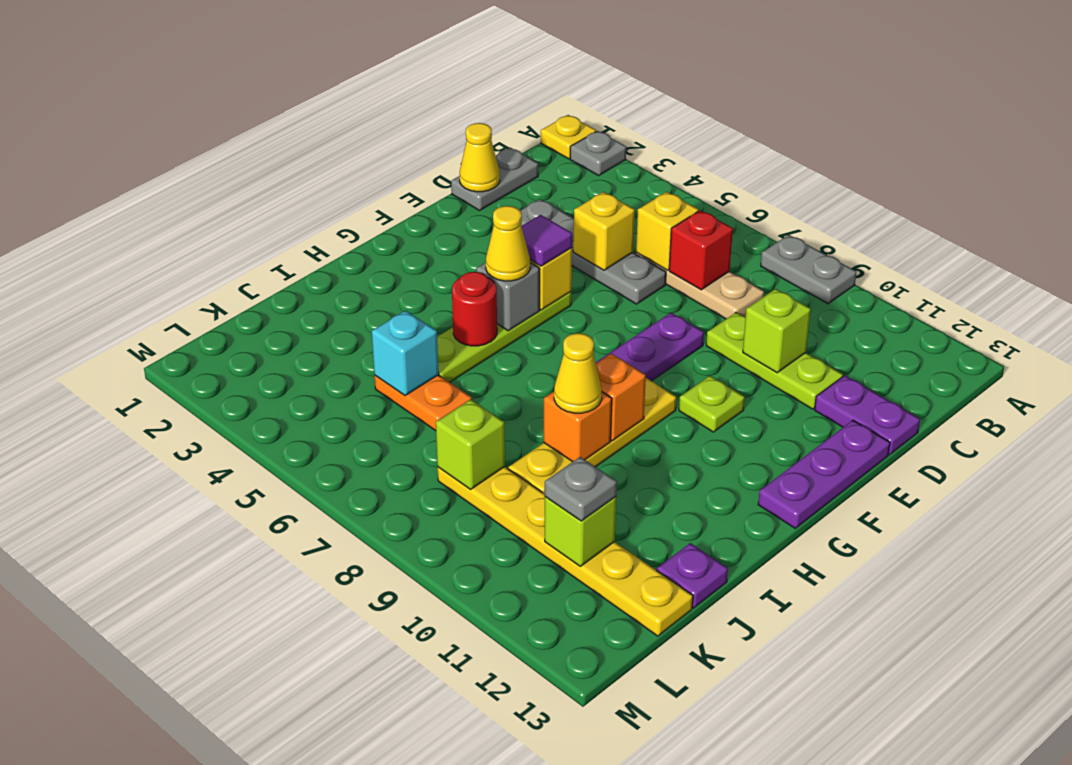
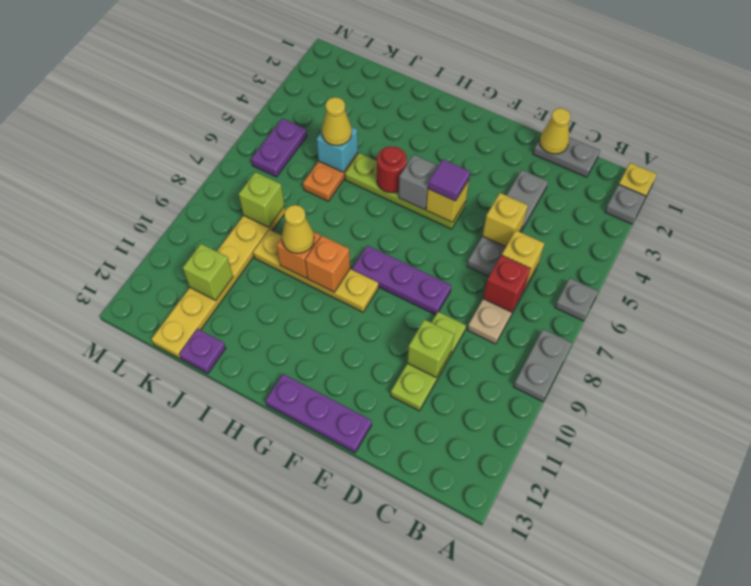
purple plate D12:D13 level 1 -> purple plate L5:L6 level 1
lime plate F10 level 1 -> none
yellow cone G5 level 3 -> yellow cone J5 level 3
grey plate K11 level 3 -> grey plate A6 level 1

